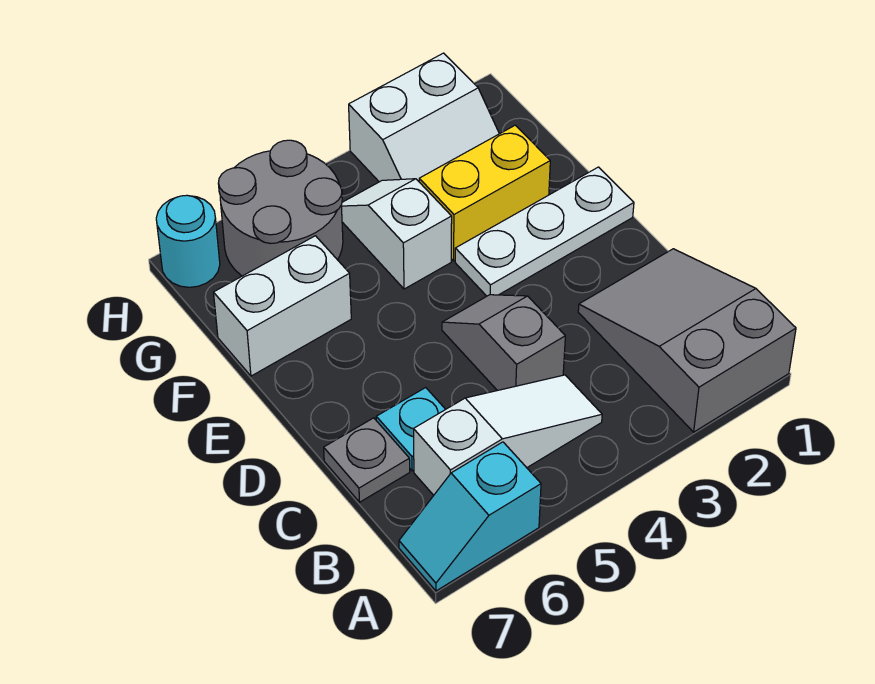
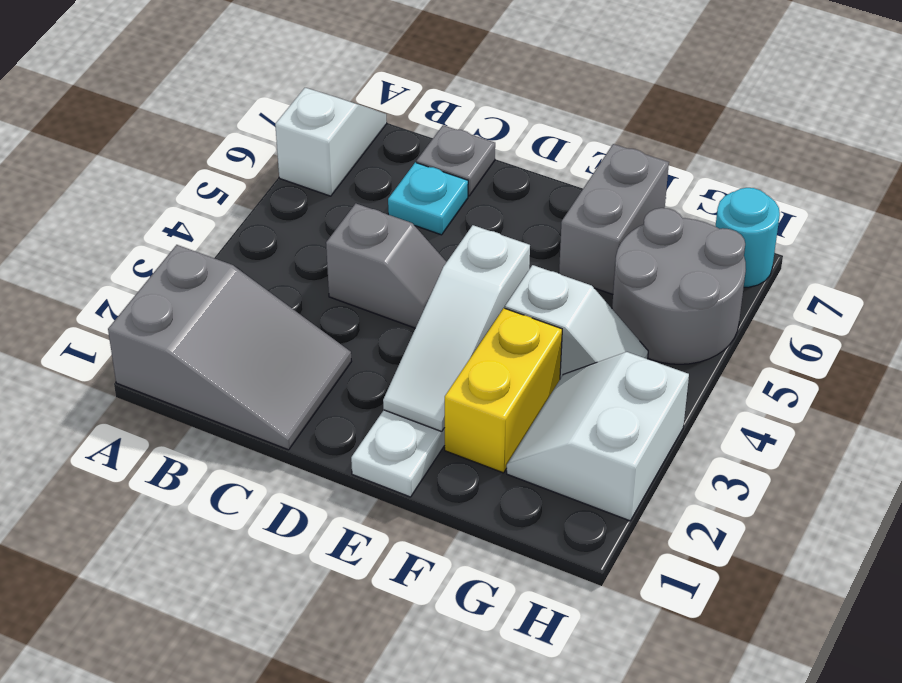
cyan slope A6:A7 level 1 top 6 -> white slope A6:A7 level 1 top 6
white slope B4:B6 level 1 top 6 -> white slope E2:E4 level 2 top 4
white brick F6:F7 level 1 -> grey brick F6:F7 level 1

